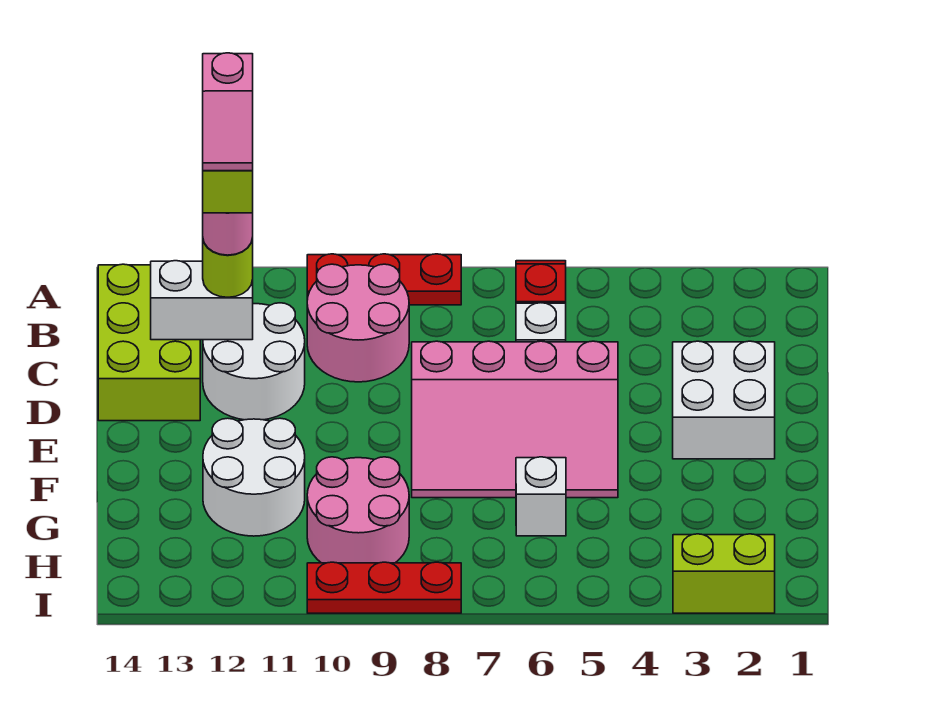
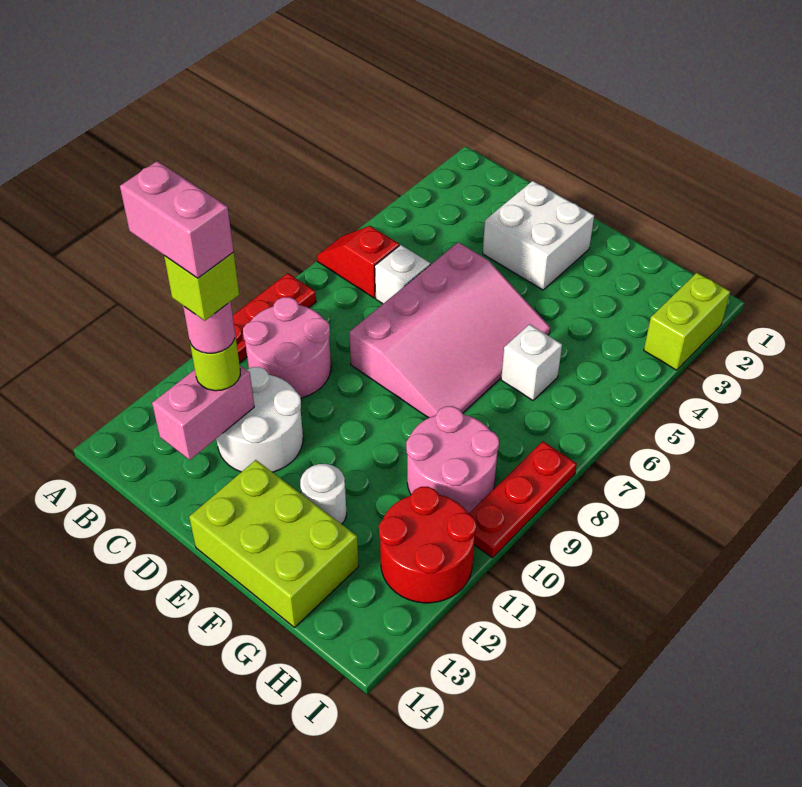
pink slope B12:C12 level 6 top B -> pink brick B12:C12 level 6
lime brick B13:D14 level 1 -> lime brick E13:G14 level 1
white brick C12:C13 level 2 -> pink brick C12:C13 level 2
white round brick F11:G12 level 1 -> white round brick F12 level 1
none -> red round brick H11:I12 level 1

